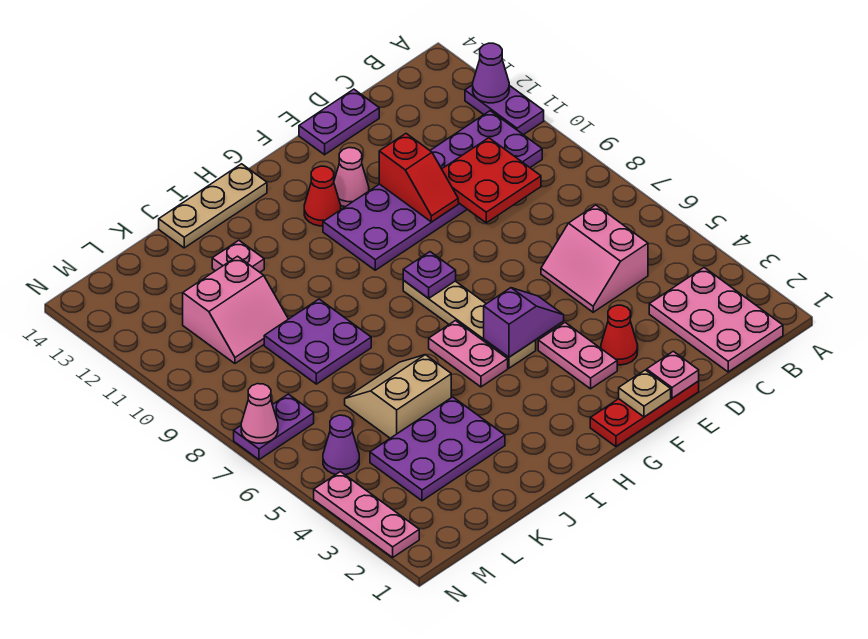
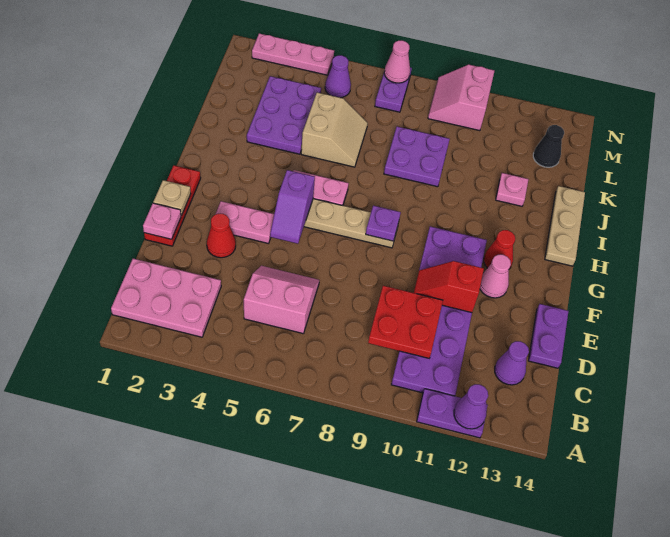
none -> purple cone C13 level 1
pink slope K10:L11 level 1 top 11 -> pink slope M9:N10 level 1 top 10
none -> black cone L13 level 1

